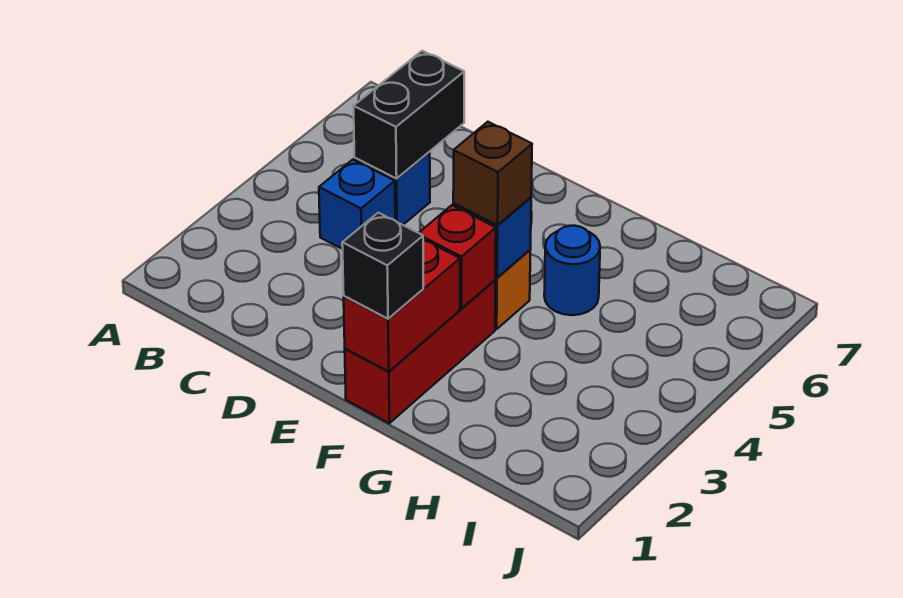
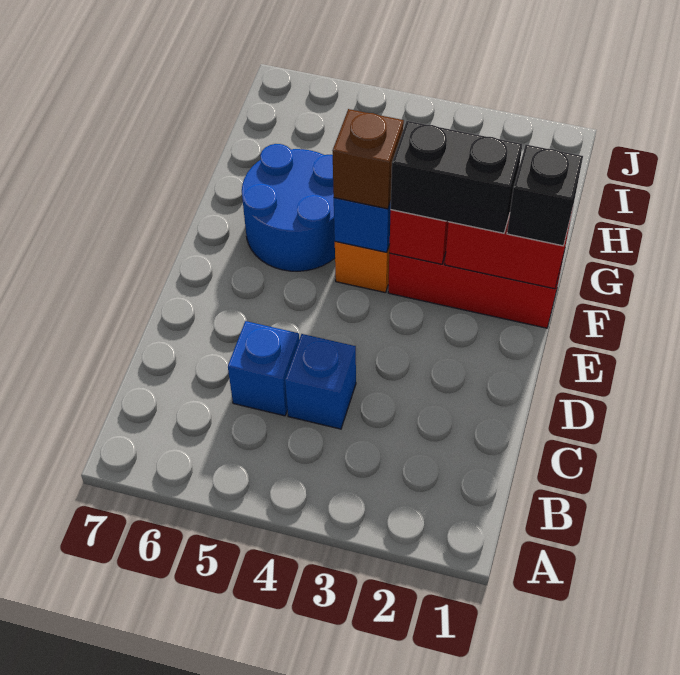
black brick C5:C6 level 2 -> black brick F2:F3 level 3
blue round brick G5 level 1 -> blue round brick F5:G6 level 1

